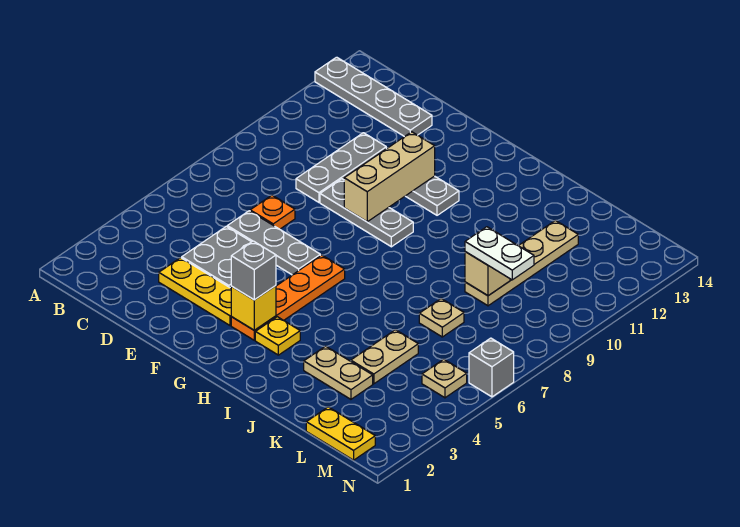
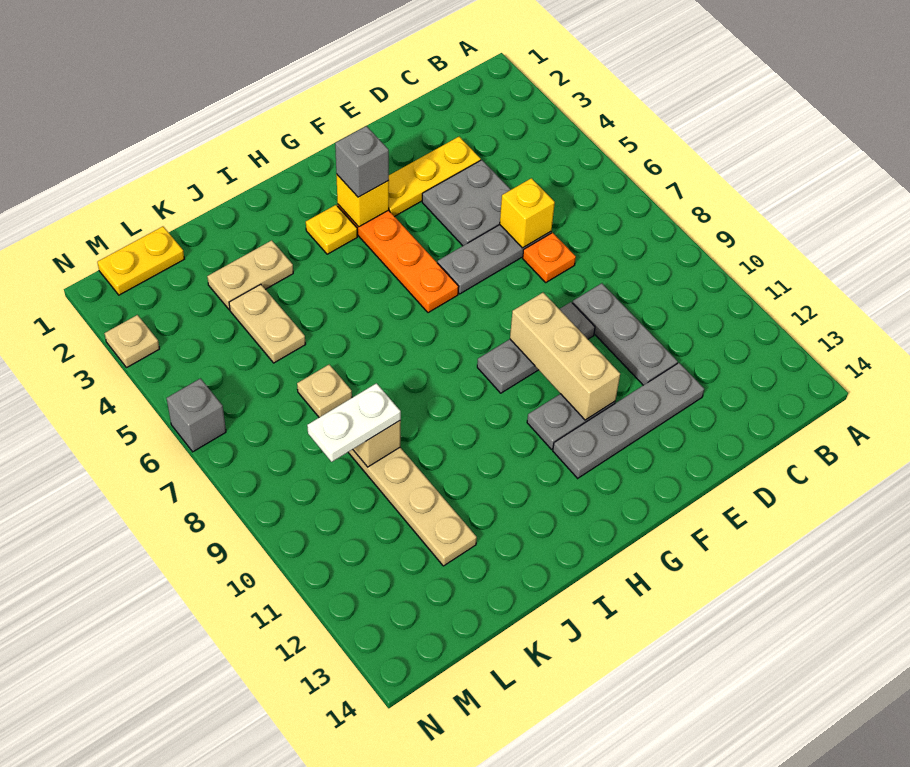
grey plate A13:D13 level 1 -> grey plate D12:G12 level 1
none -> yellow brick D6 level 2
tan plate M5 level 1 -> tan plate N3 level 1

